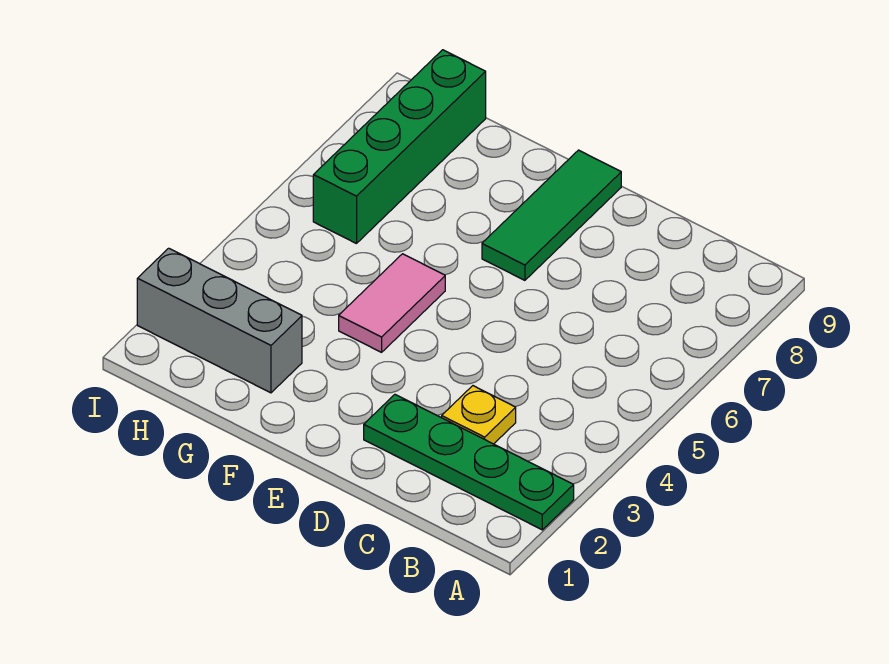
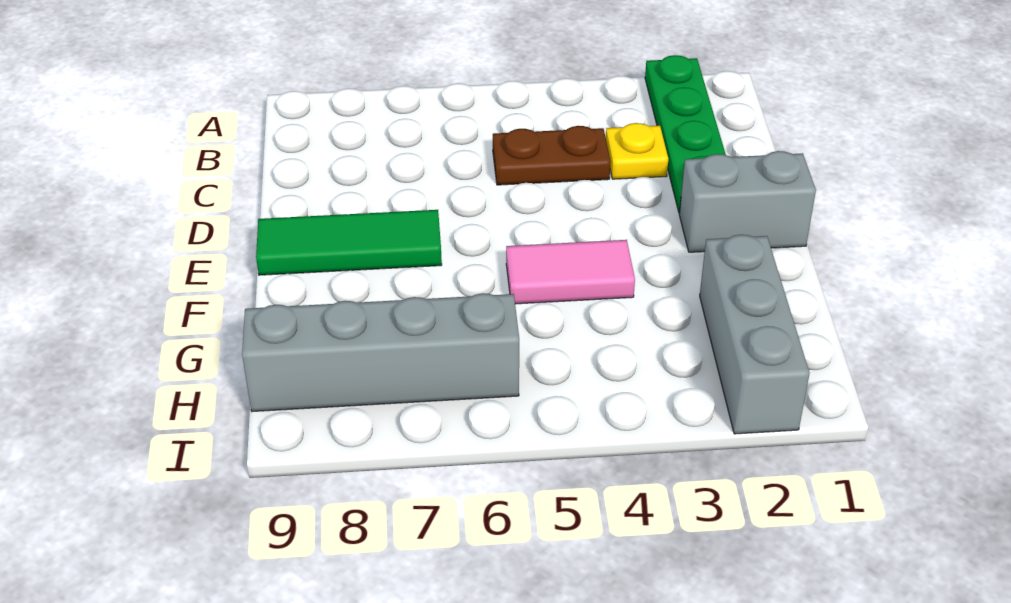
none -> brown plate C4:C5 level 1
none -> grey brick E1:E2 level 1
green brick H6:H9 level 1 -> grey brick H6:H9 level 1

